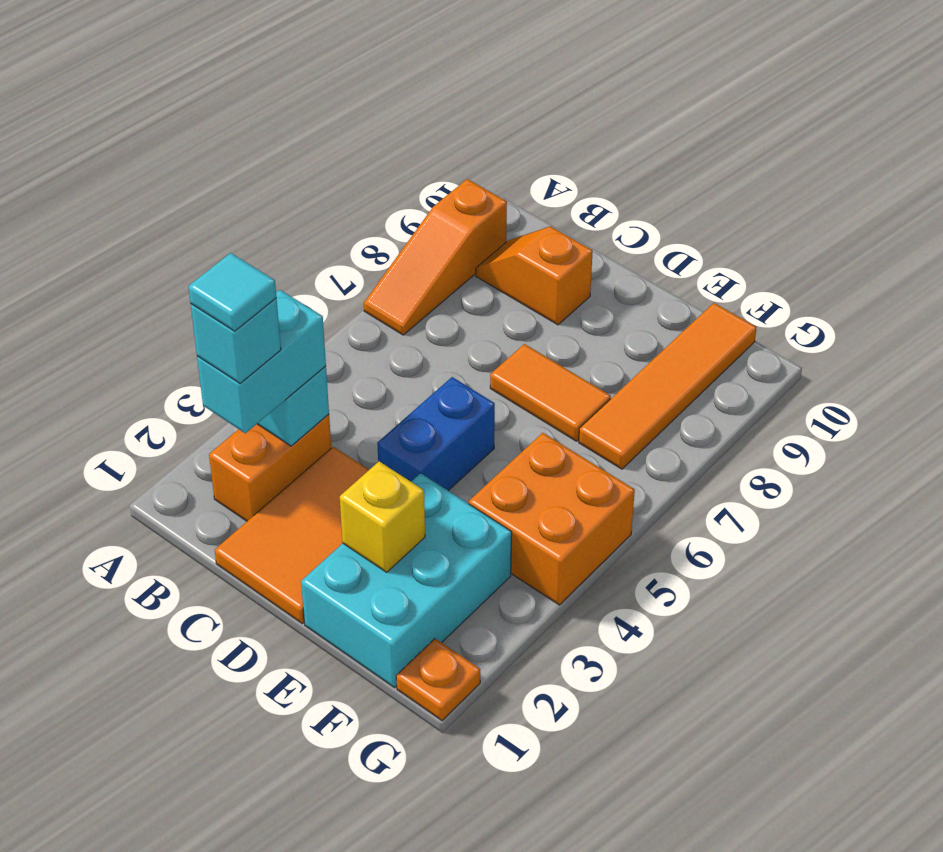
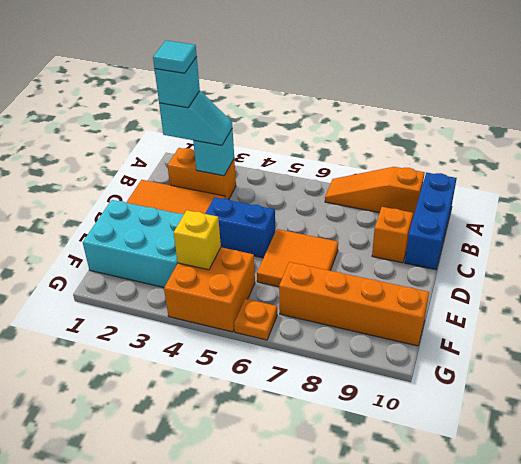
none -> blue brick A10:C10 level 1
cyan brick B2:B3 level 3 -> cyan slope B2:B3 level 3 top 2
orange tile D7:E7 level 1 -> orange tile D6:E7 level 1
yellow brick E2 level 2 -> yellow brick F4 level 2
orange tile F7:F10 level 1 -> orange brick F7:F10 level 1
orange plate G1 level 1 -> orange plate G6 level 1

